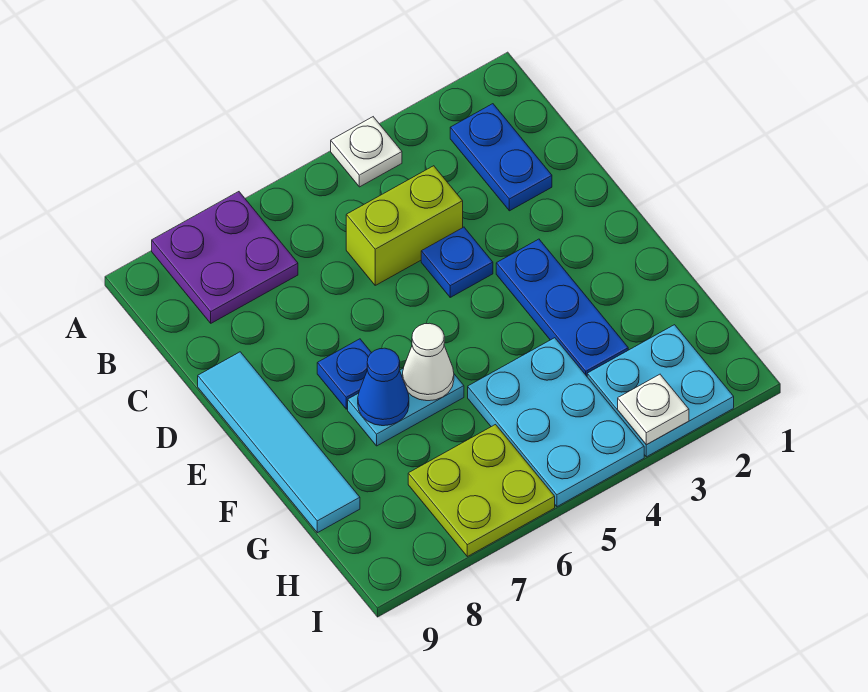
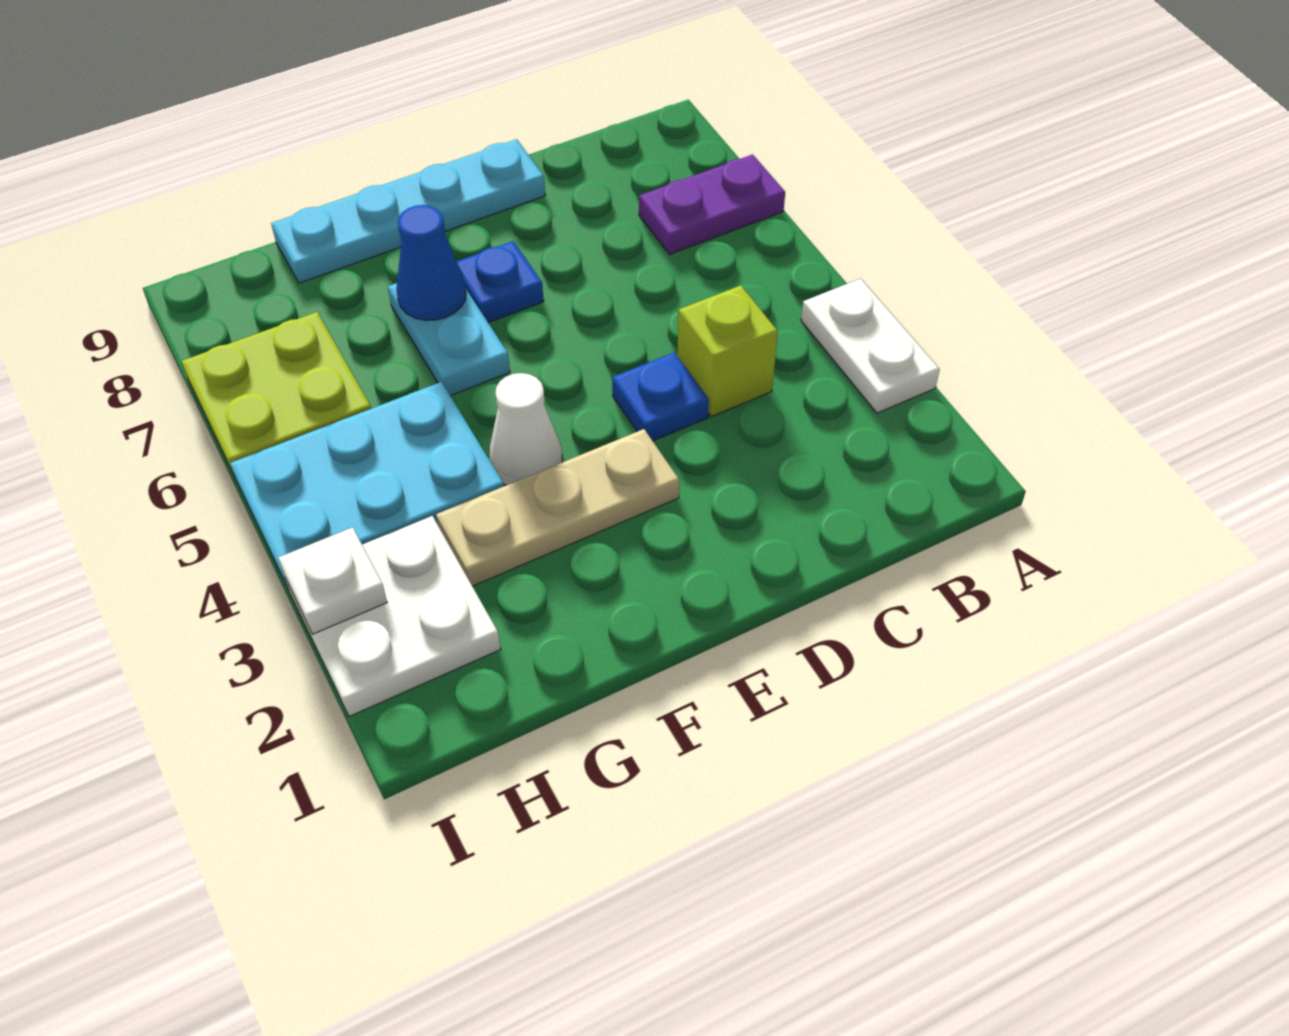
white plate A4 level 1 -> white plate A3:A4 level 1
purple plate A7:B8 level 1 -> purple plate A7:B7 level 1
blue plate B2:C2 level 1 -> none
lime brick C4:C5 level 1 -> lime brick C4 level 1
cyan tile D9:G9 level 1 -> cyan plate D9:G9 level 1
blue plate E3:G3 level 1 -> tan plate E3:G3 level 1
white cone F6 level 2 -> white cone F4 level 1
cyan plate H2:I3 level 1 -> white plate H2:I3 level 1

